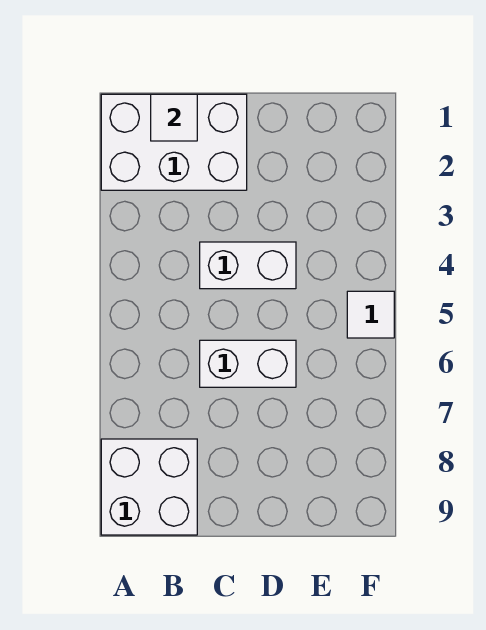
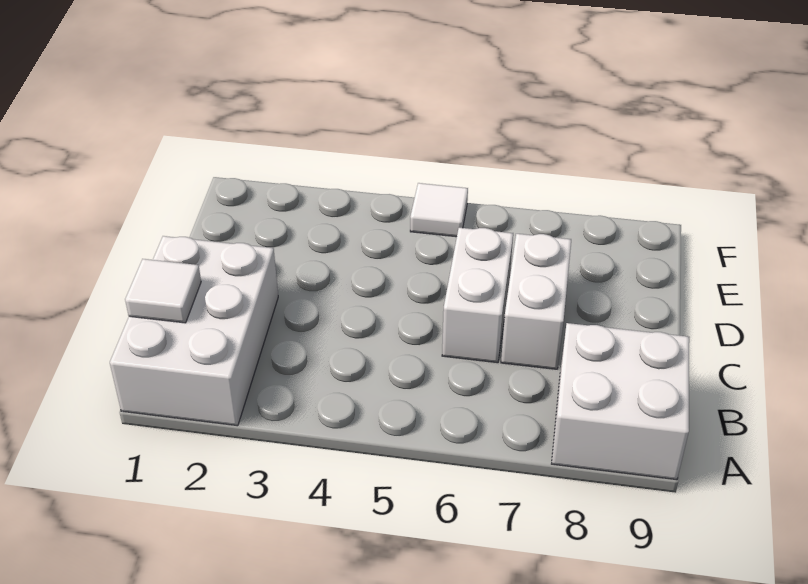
white brick C4:D4 level 1 -> white brick C7:D7 level 1

